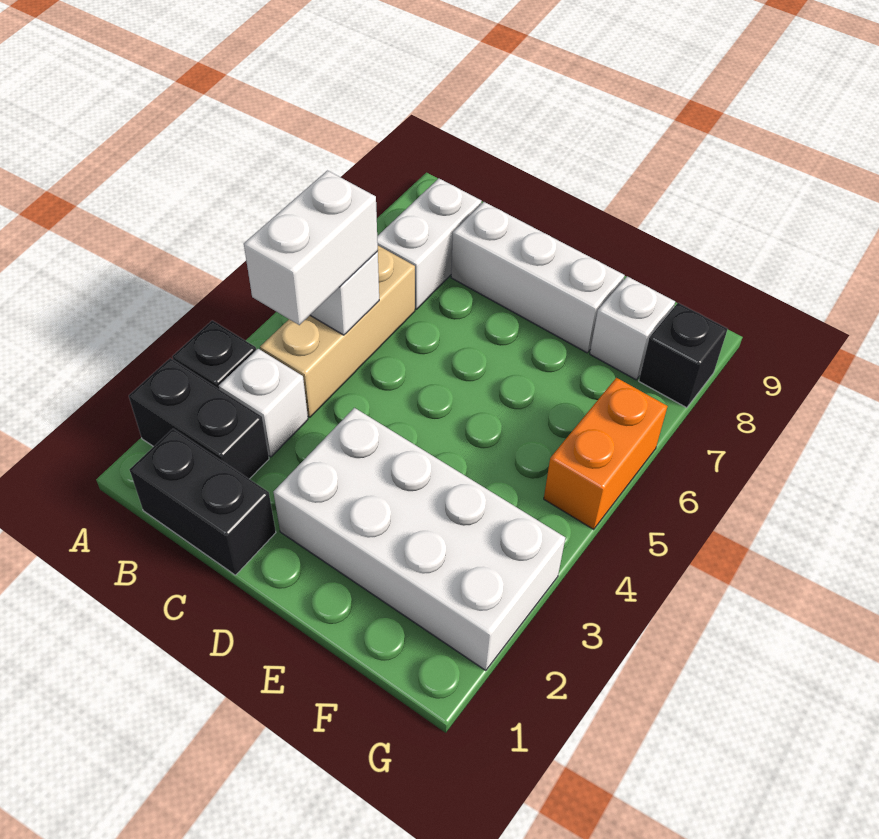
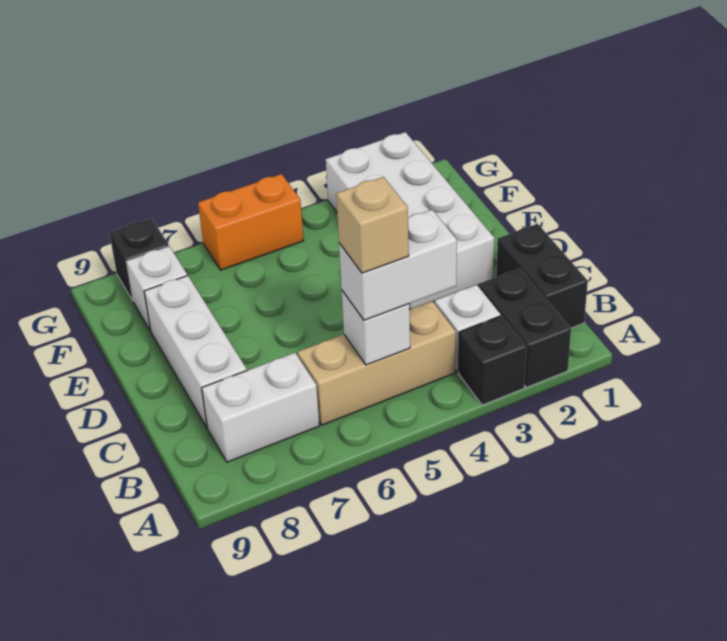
none -> tan brick B5 level 4

